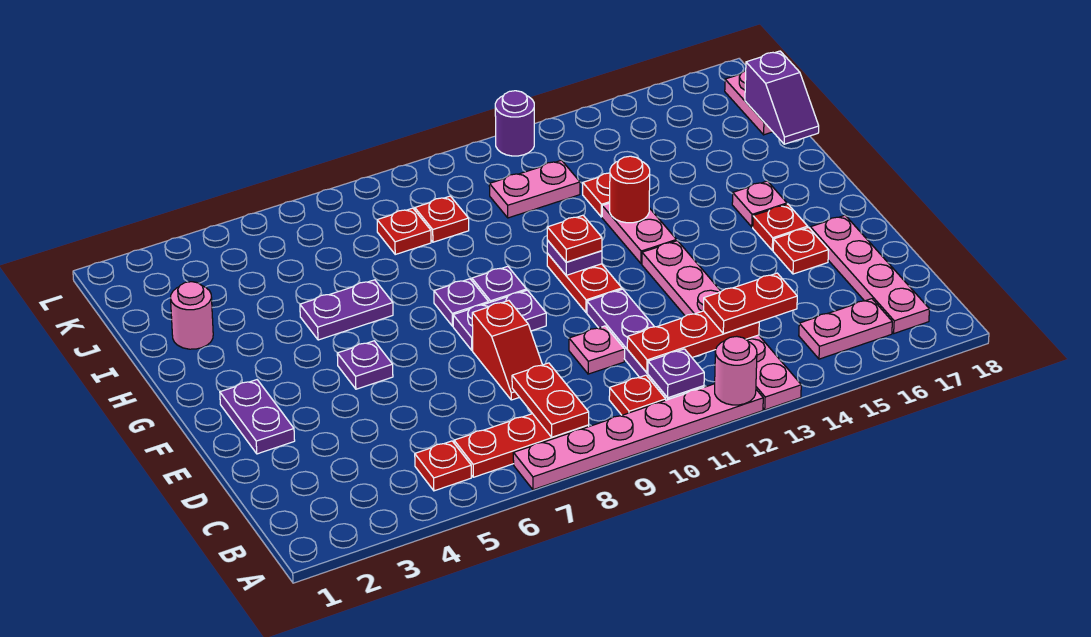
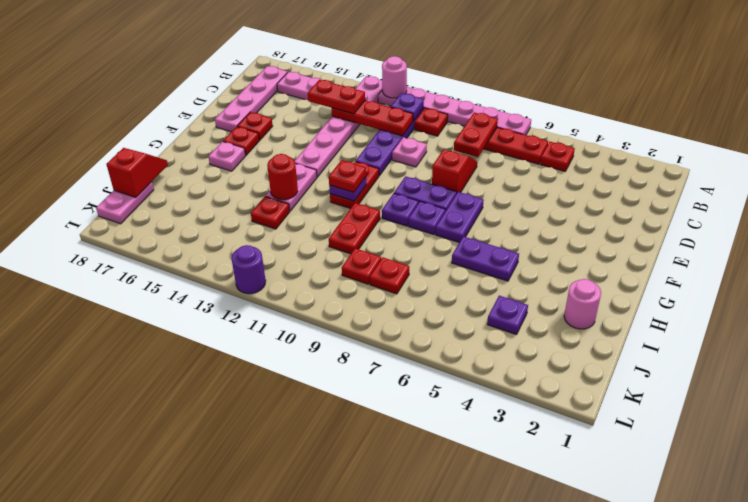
purple plate E2:F2 level 1 -> purple plate F7:G7 level 1
purple plate F5 level 1 -> purple plate J4 level 1
none -> red plate H10:I10 level 1
purple slope I18:J18 level 2 top J -> red slope I18:J18 level 2 top J
pink plate J11:J12 level 1 -> none

